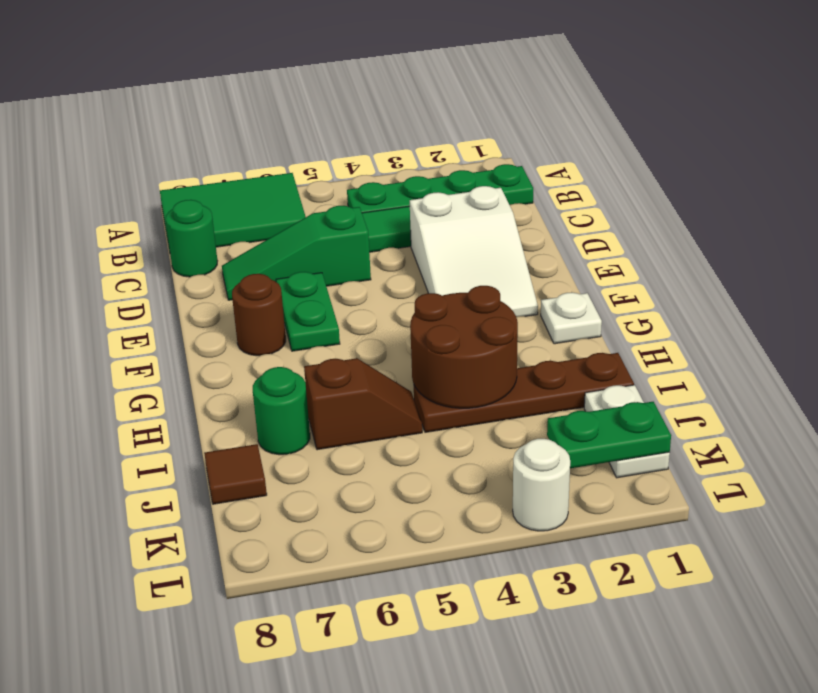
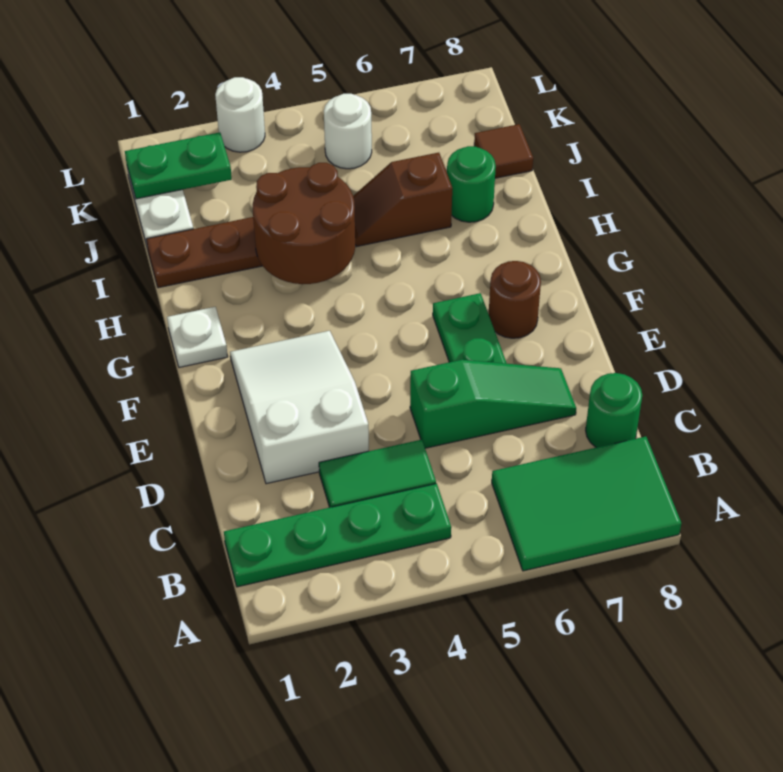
none -> white round brick K5 level 1

